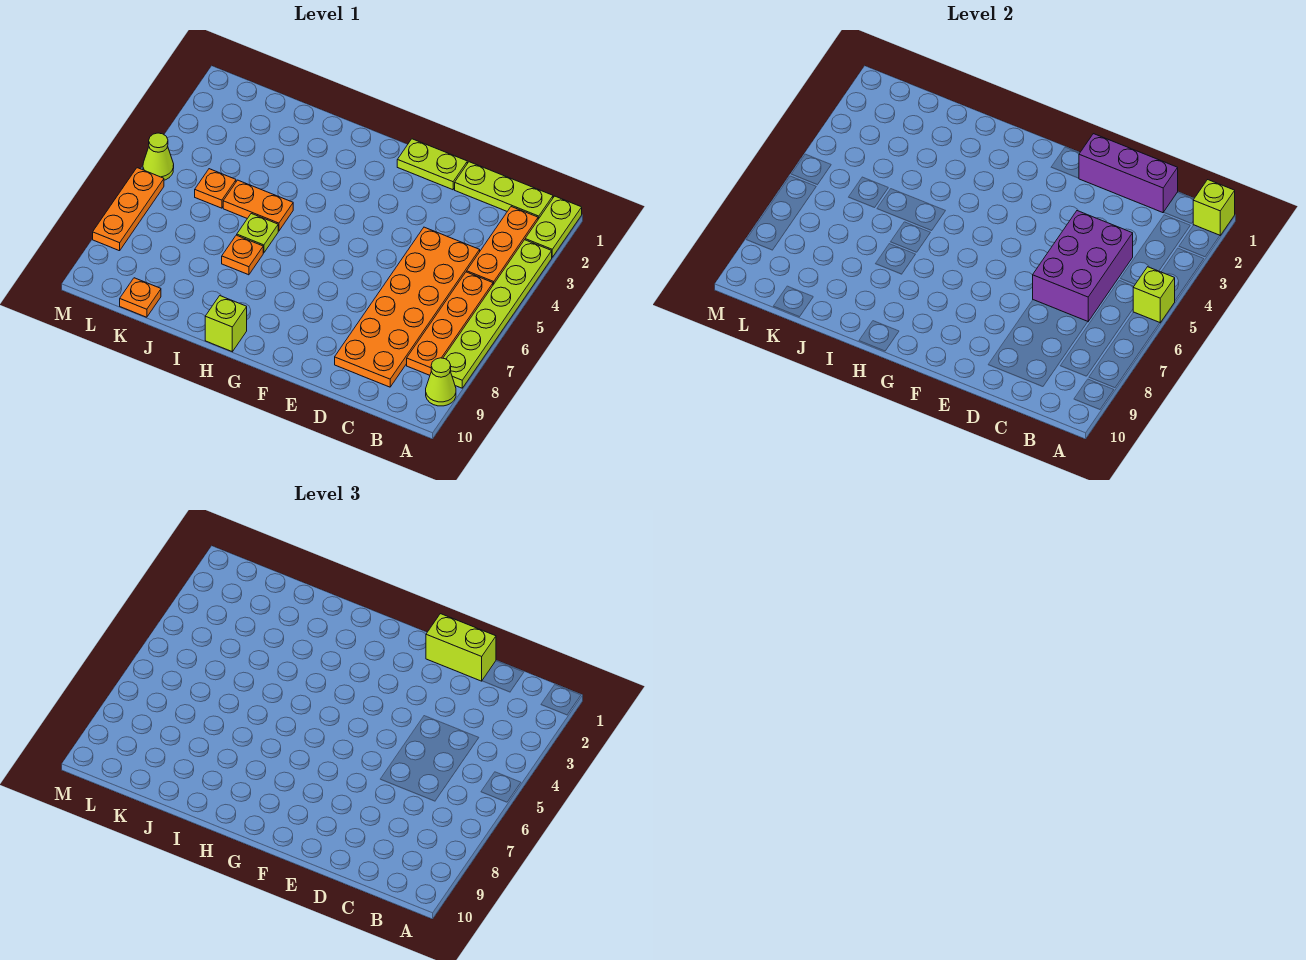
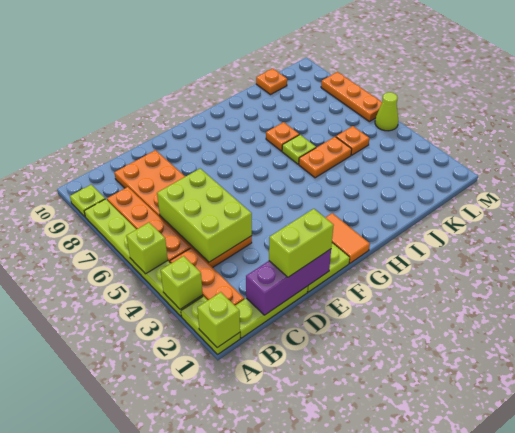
lime cone A9 level 1 -> lime plate A9 level 1
purple brick C4:D6 level 2 -> lime brick C4:D6 level 2
none -> orange tile G1:G2 level 1
lime brick H10 level 1 -> lime brick A3 level 2

